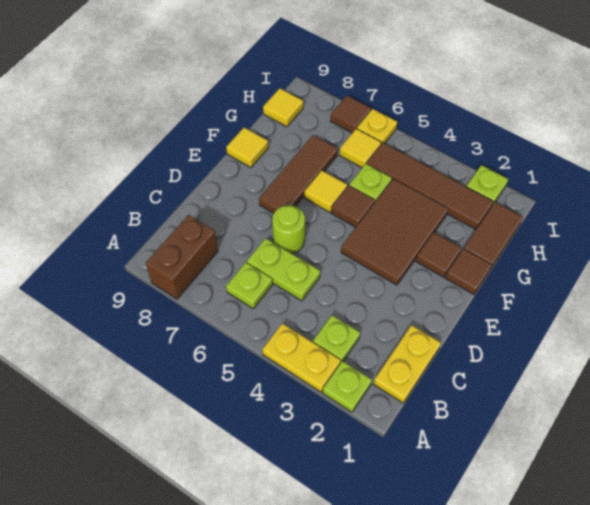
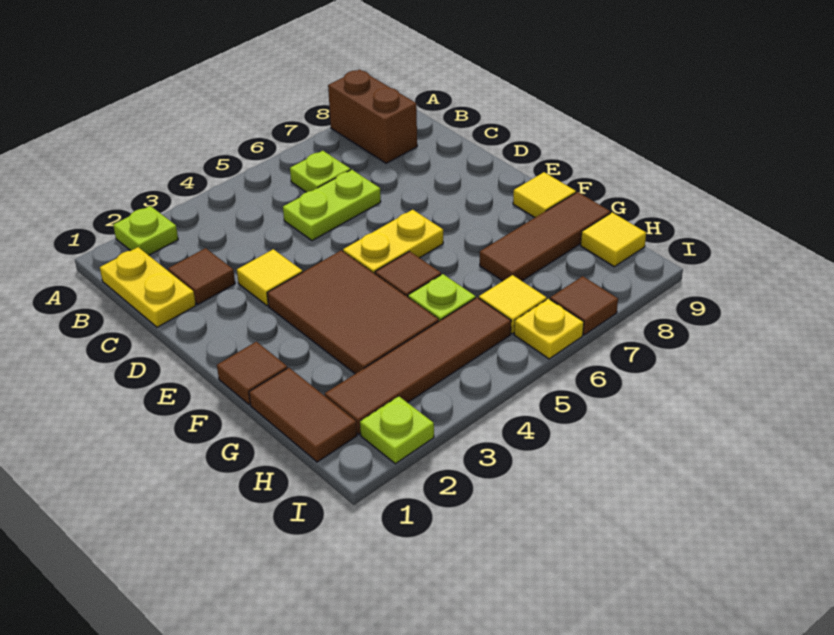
yellow plate A3:A4 level 1 -> yellow plate E5:E6 level 1
lime plate B3 level 1 -> none
lime round brick D6 level 1 -> none
brown tile E7:G7 level 1 -> brown tile G7:G9 level 1
brown tile F2 level 1 -> brown tile C2 level 1
yellow tile F6 level 1 -> yellow tile D3 level 1

